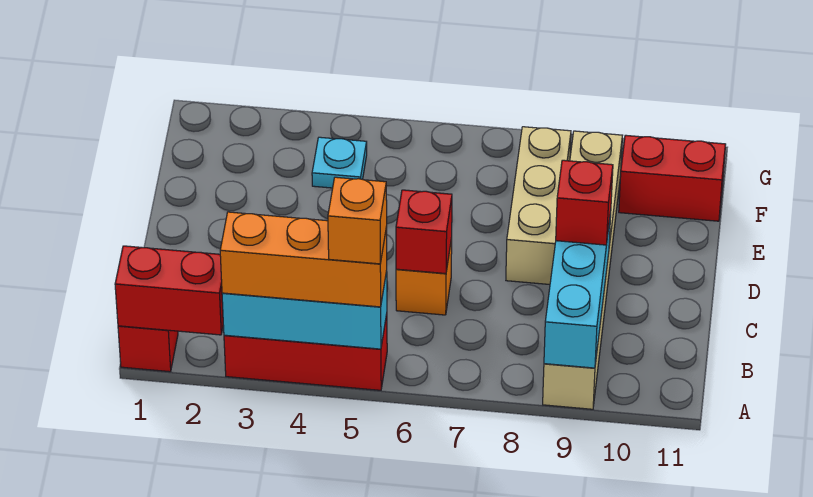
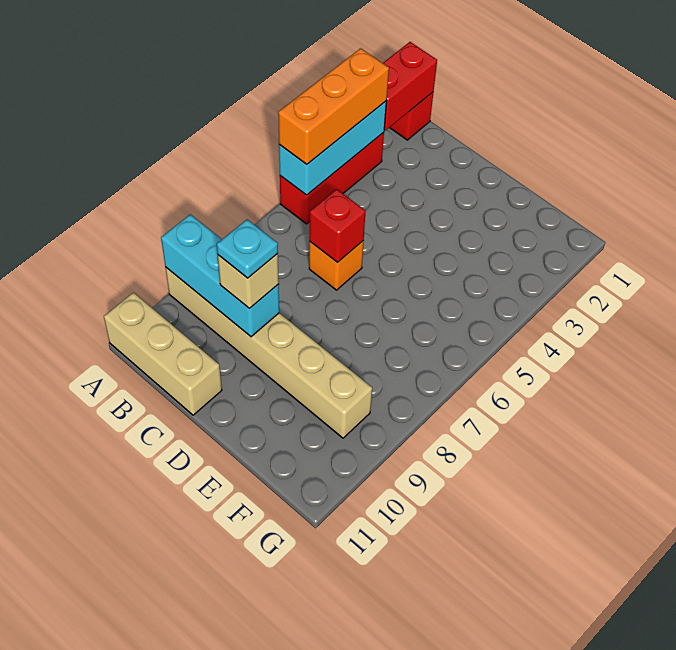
orange brick A5 level 4 -> none
red brick C9 level 3 -> tan brick C9 level 3
tan brick D8:F8 level 1 -> tan brick A11:C11 level 1
cyan plate F4 level 1 -> cyan plate C9 level 4
red brick F10:F11 level 1 -> none

